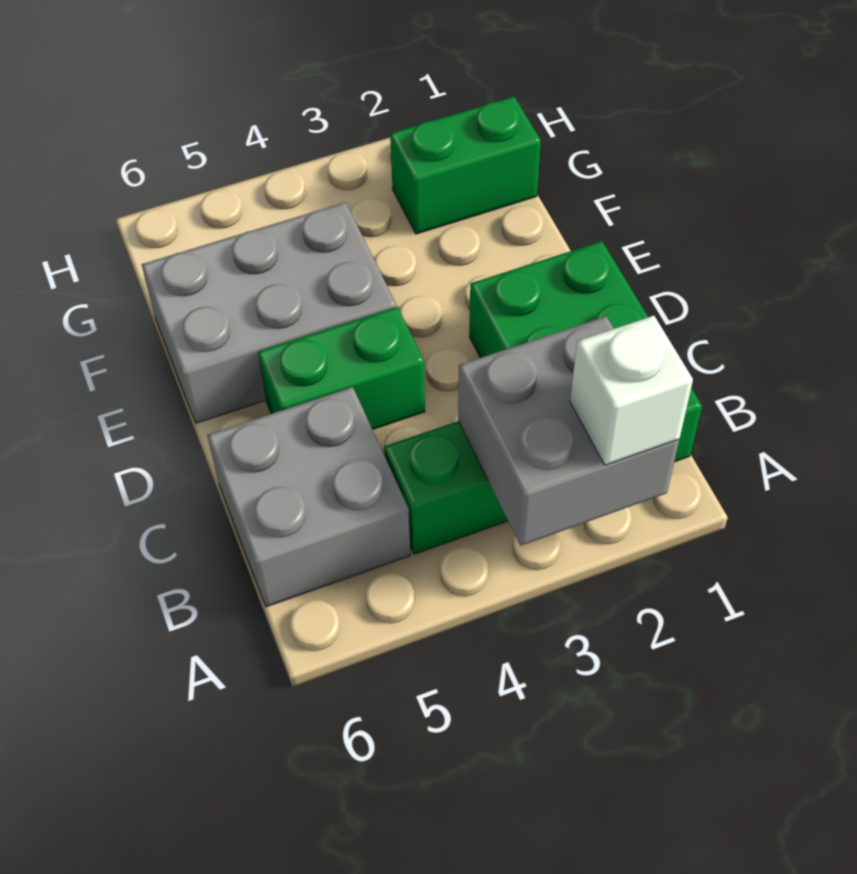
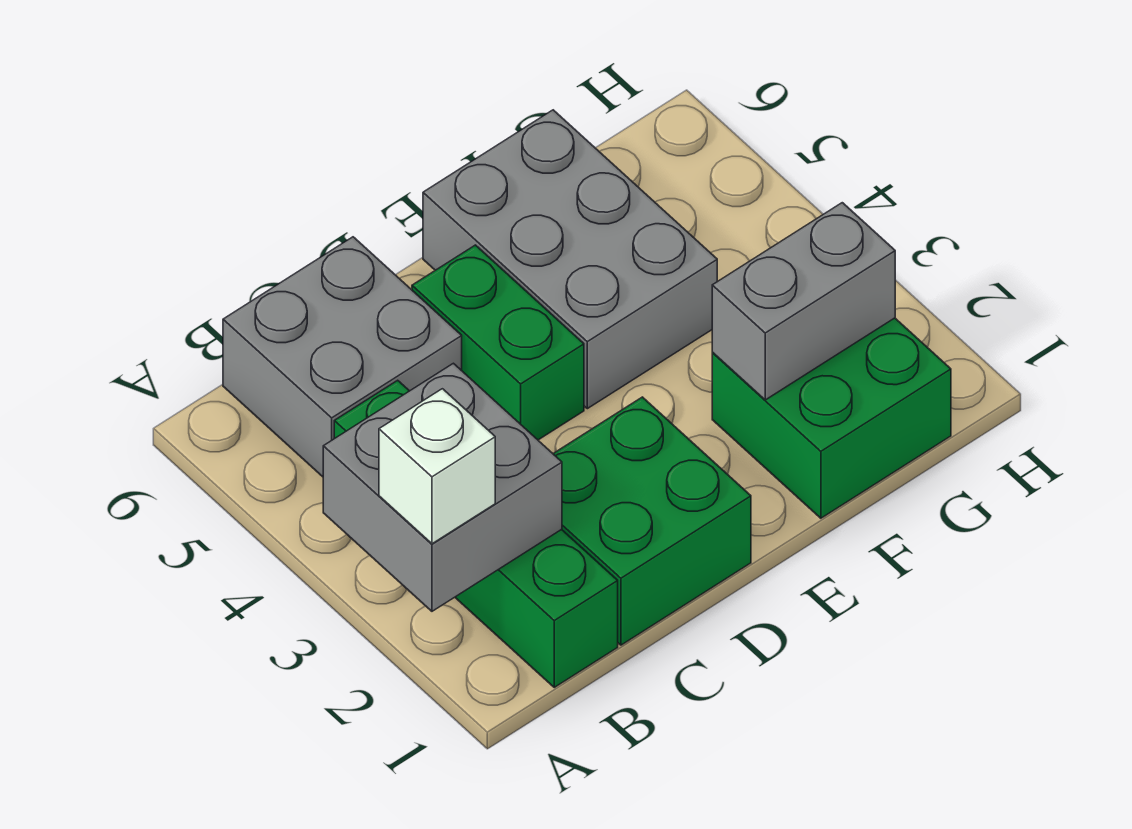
none -> grey brick F2:G2 level 2
green brick G1:G2 level 1 -> green brick F1:G2 level 1

